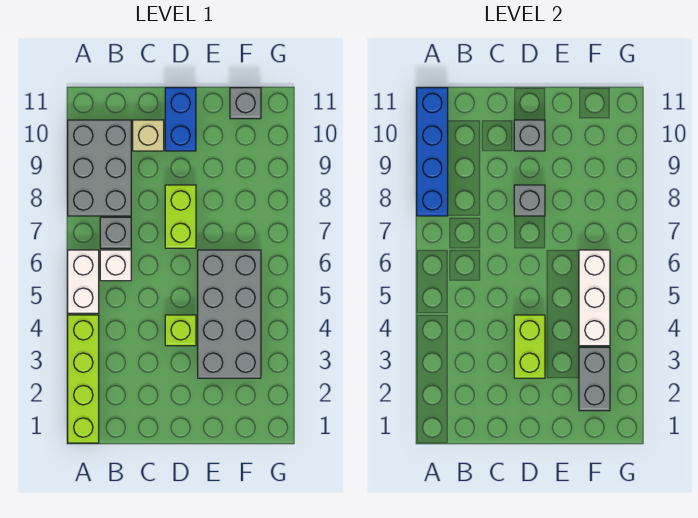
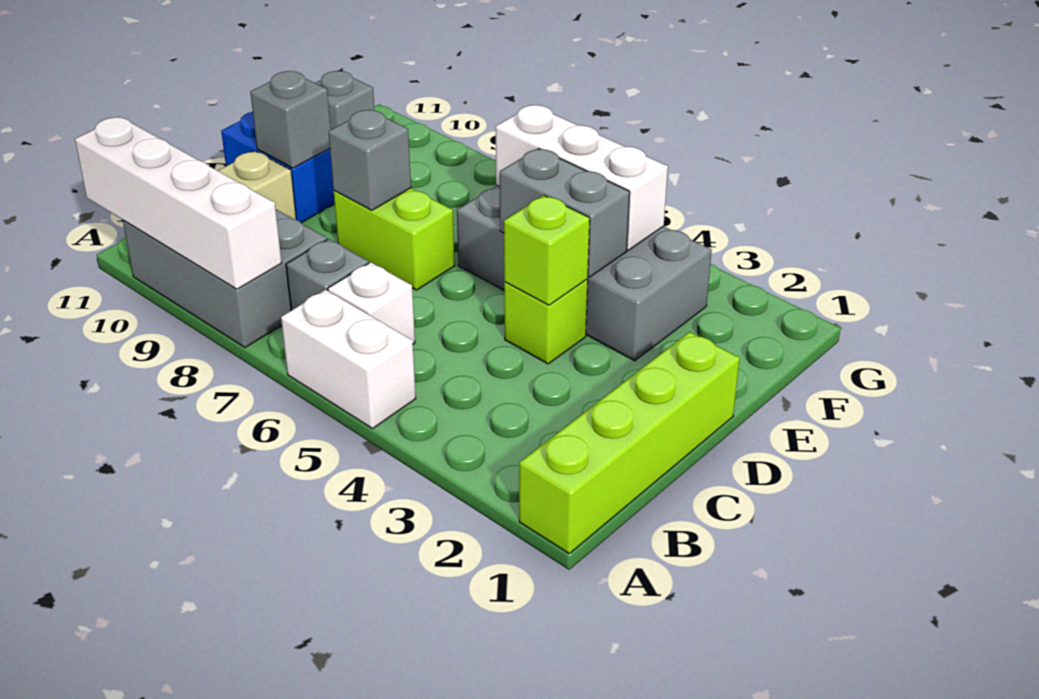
lime brick A1:A4 level 1 -> lime brick A1:D1 level 1
blue brick A8:A11 level 2 -> white brick A8:A11 level 2
lime brick D3:D4 level 2 -> lime brick D4 level 2
grey brick F2:F3 level 2 -> grey brick E4:E5 level 2

